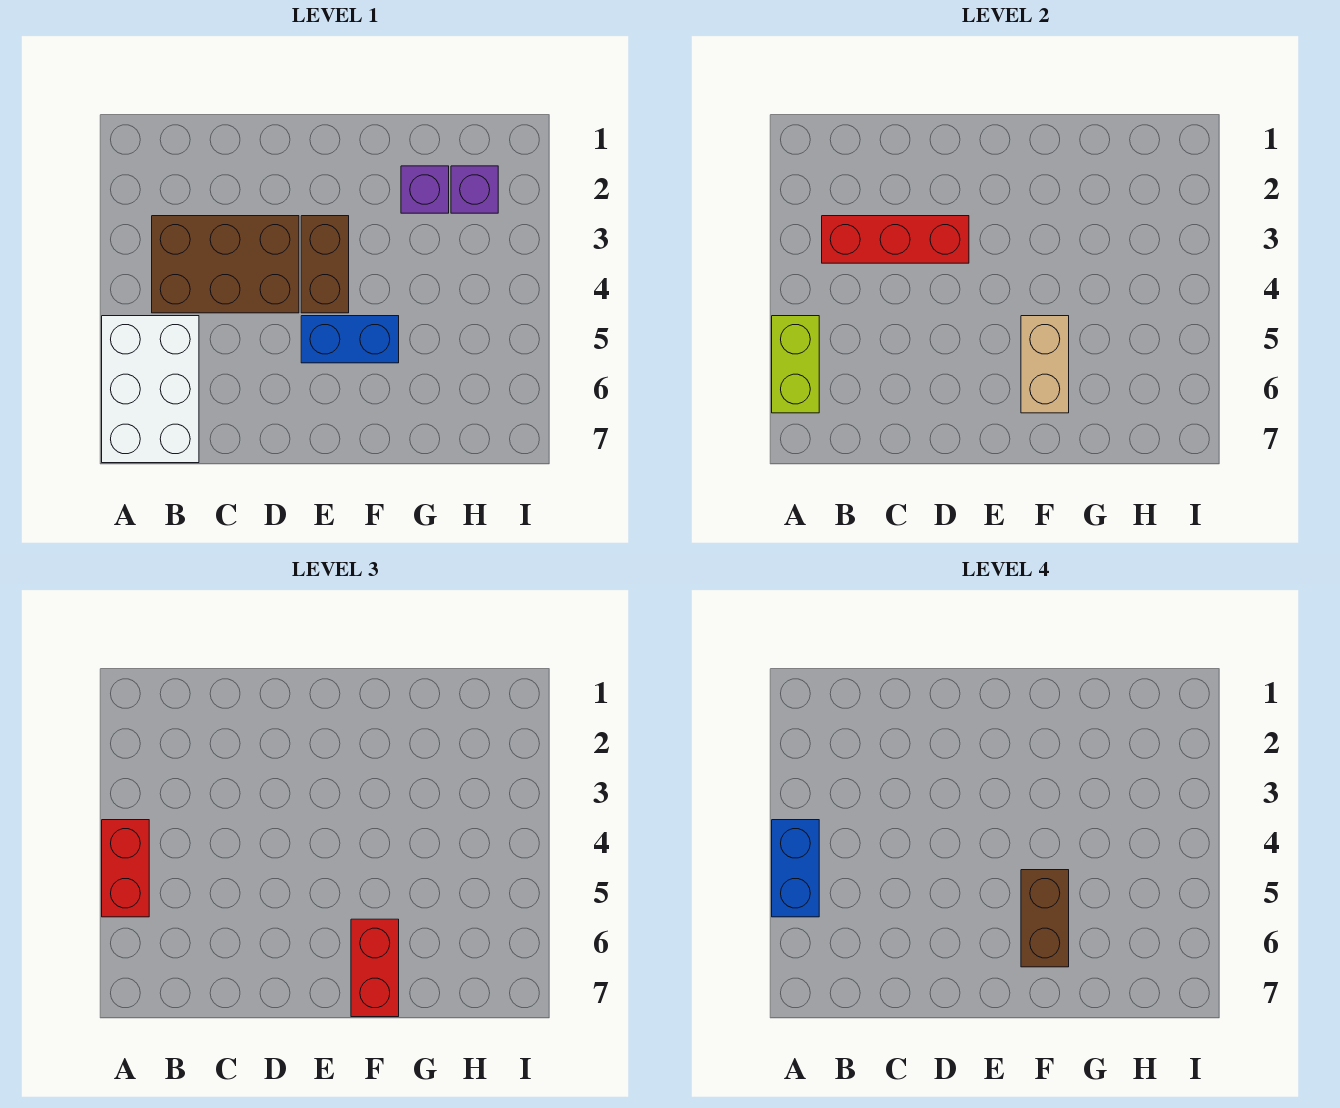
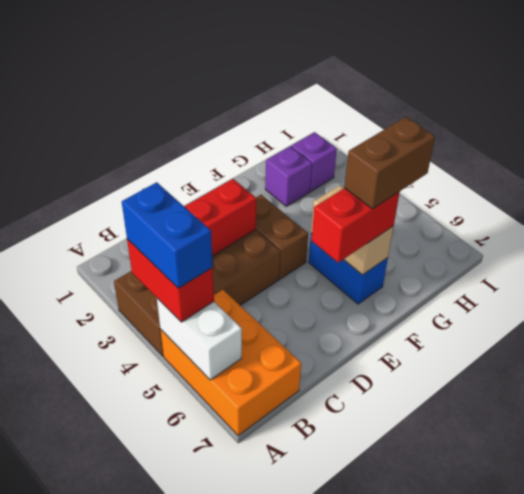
white brick A5:B7 level 1 -> orange brick A5:B7 level 1
lime brick A5:A6 level 2 -> white brick A5:A6 level 2
brown brick B3:D4 level 1 -> brown brick A3:D4 level 1
blue brick E5:F5 level 1 -> blue brick F5:F6 level 1
brown brick F5:F6 level 4 -> brown brick F6:G6 level 4
red brick F6:F7 level 3 -> red brick E6:F6 level 3

